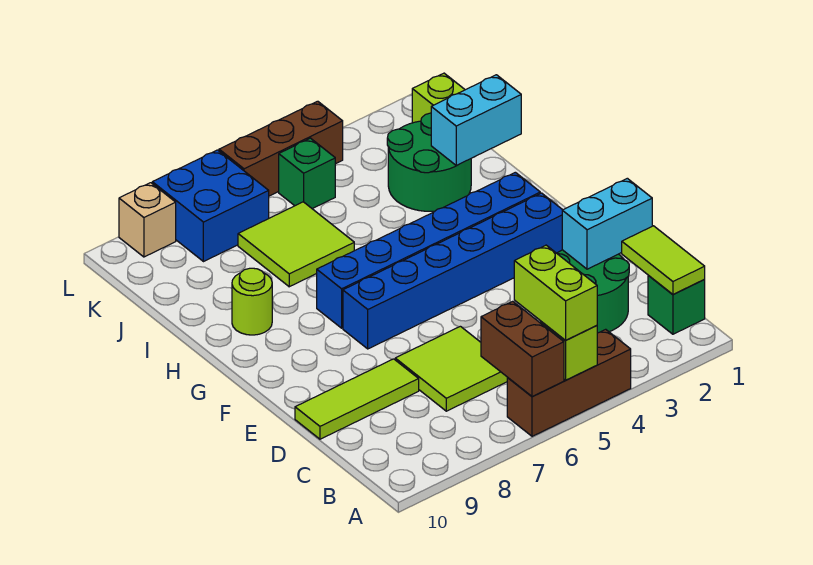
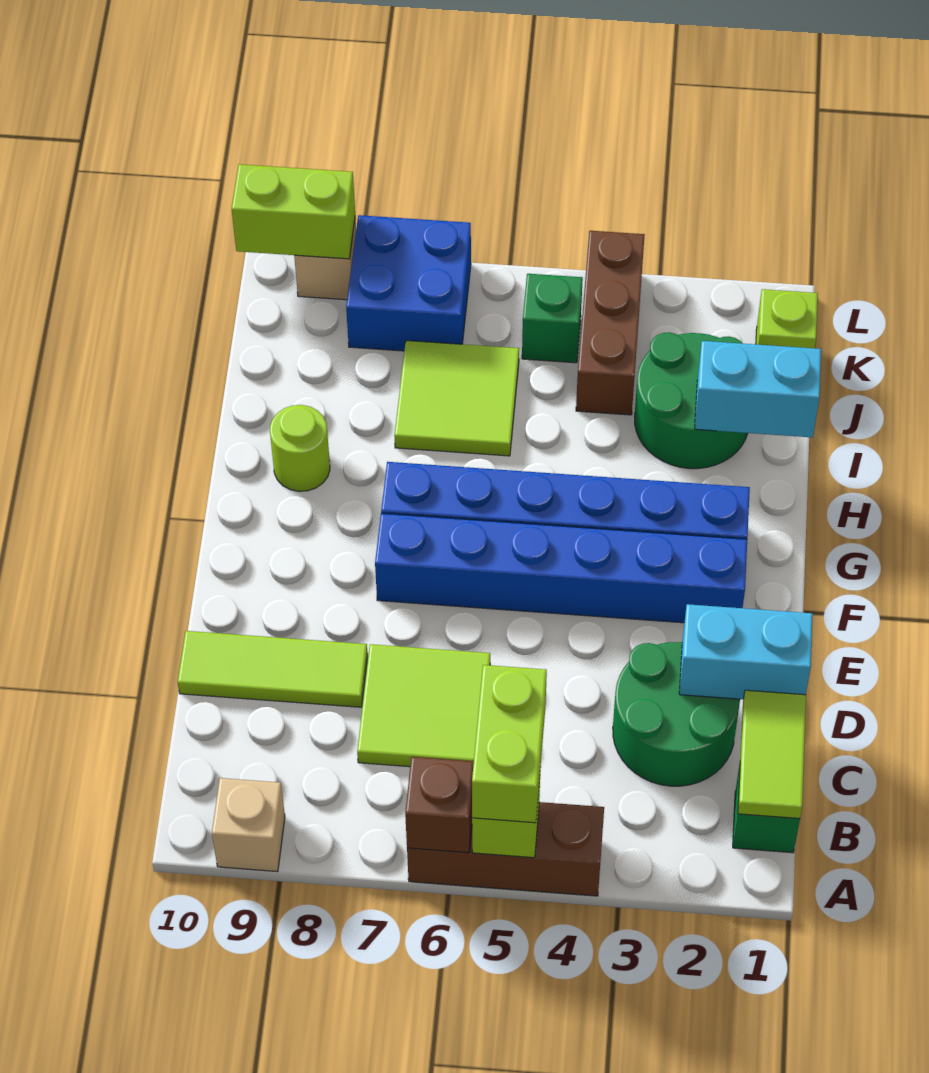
brown brick A6:B6 level 2 -> brown brick A6 level 2
none -> tan brick A9 level 1
brown brick L4:L6 level 1 -> brown brick J4:L4 level 1
none -> lime brick L9:L10 level 2

